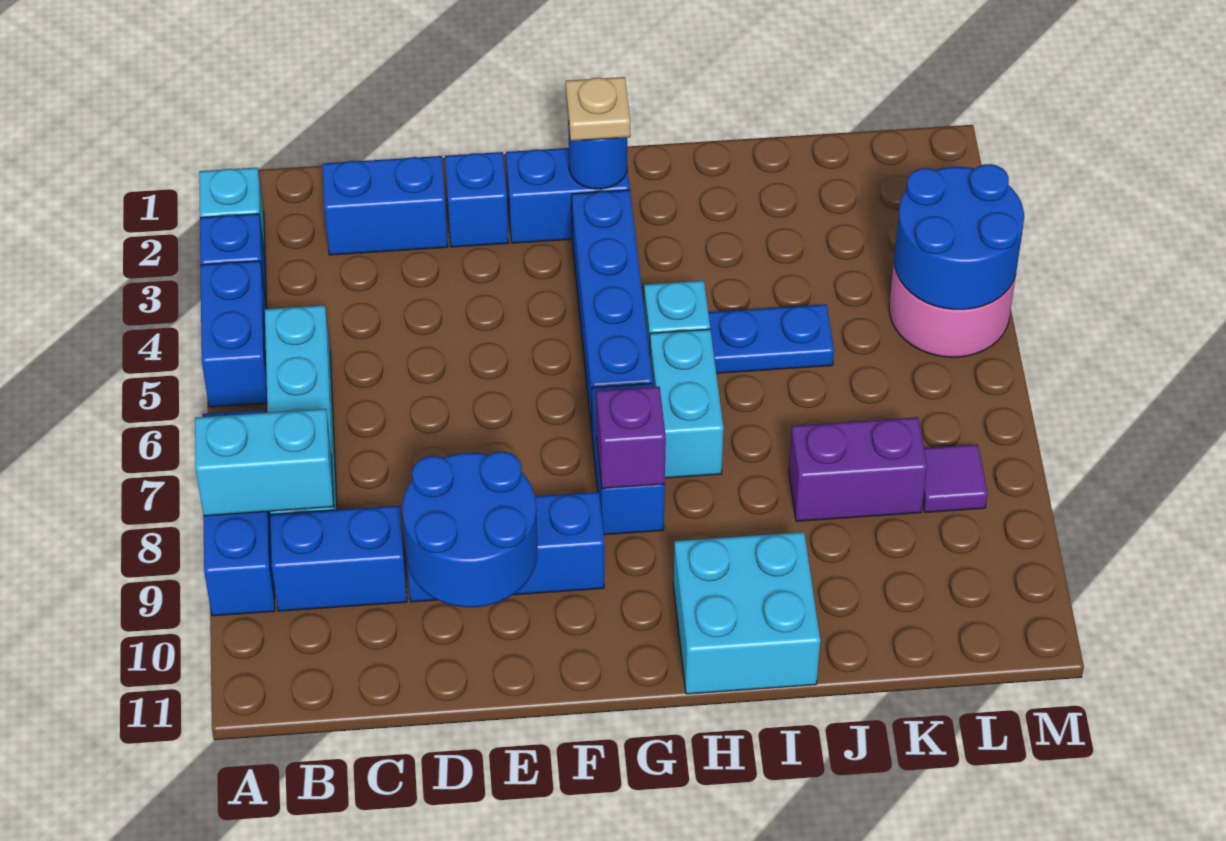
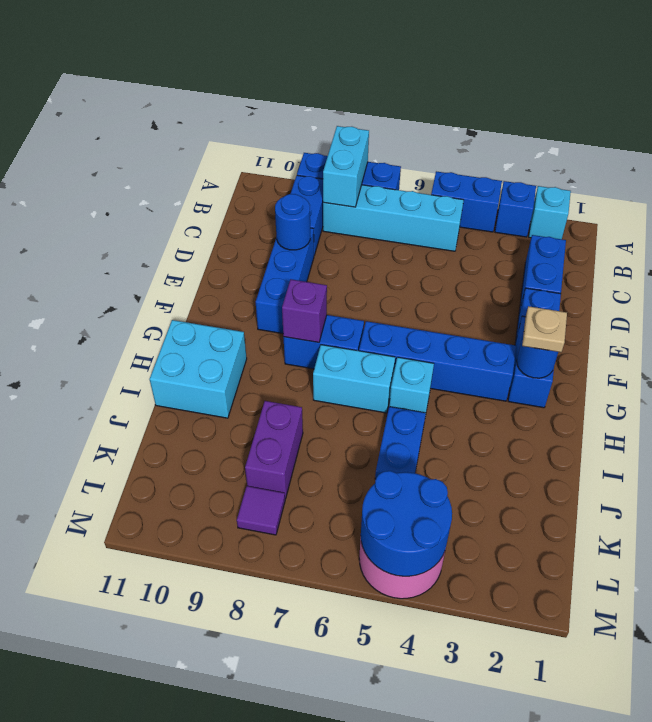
blue round brick D9:E10 level 2 -> blue round brick D9 level 2

